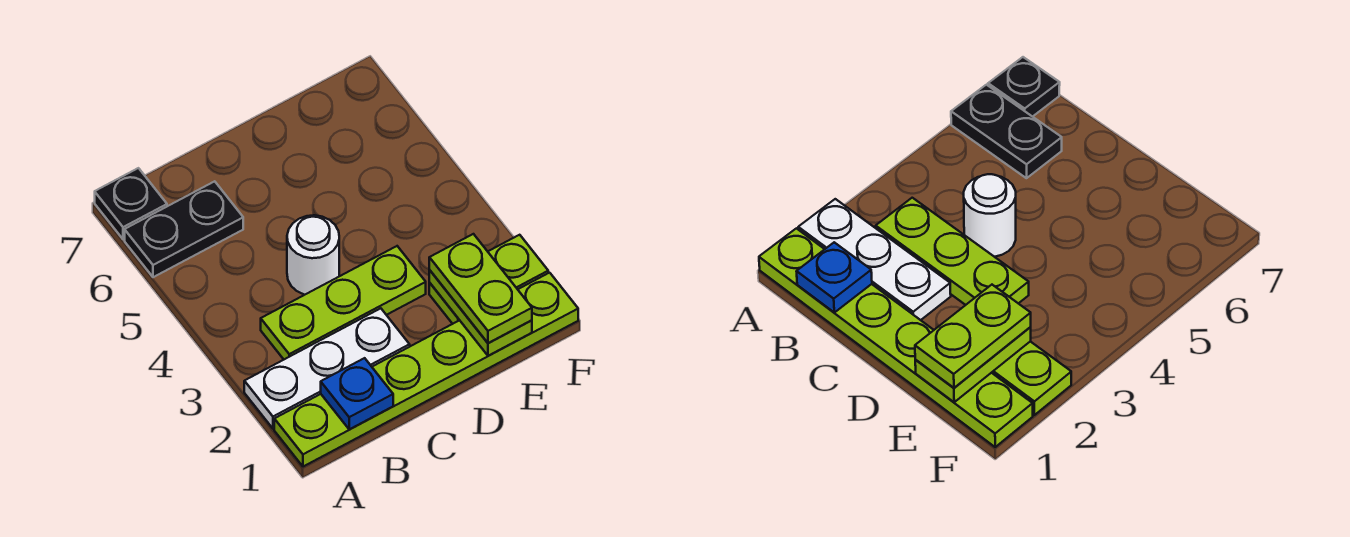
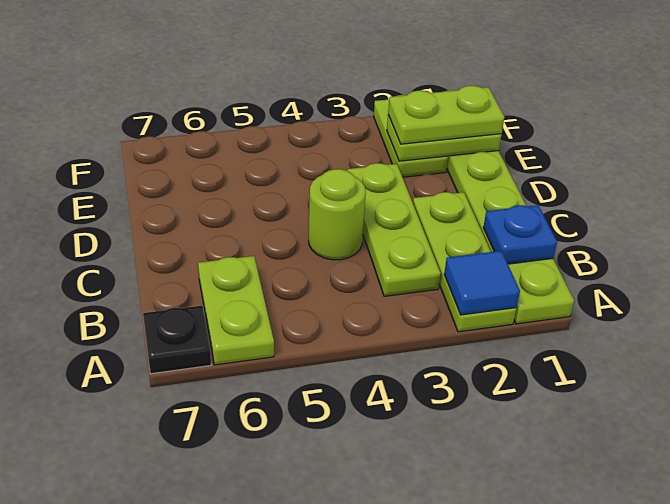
white plate A2:C2 level 1 -> lime plate A2:C2 level 1
none -> blue tile A2 level 2
black plate A6:B6 level 1 -> lime plate A6:B6 level 1
white round brick C4 level 1 -> lime round brick C4 level 1

